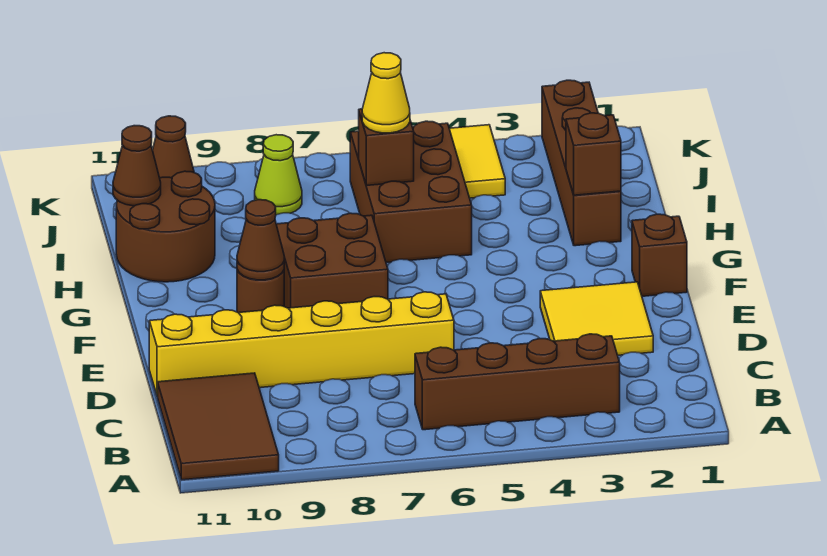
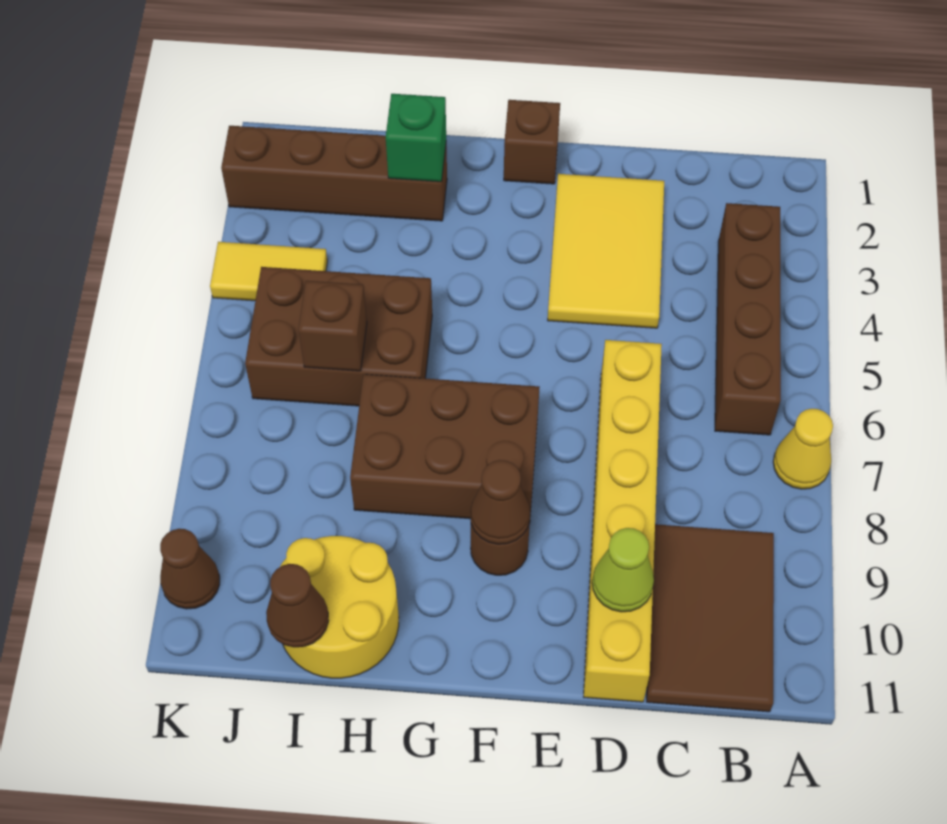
brown tile A10:C11 level 1 -> brown tile B9:C11 level 1
yellow tile D2:E3 level 1 -> yellow tile D2:E4 level 1
brown brick F7:G8 level 1 -> brown brick F7:H8 level 1
brown brick H2 level 2 -> green brick H2 level 2
brown round brick H10:I11 level 1 -> yellow round brick H10:I11 level 1
yellow cone I6 level 3 -> yellow cone A7 level 1
lime cone J8 level 1 -> lime cone D10 level 2

